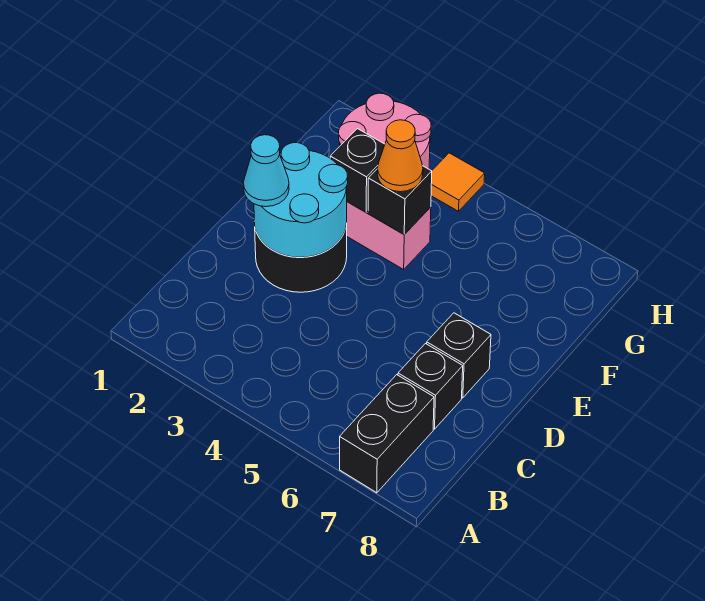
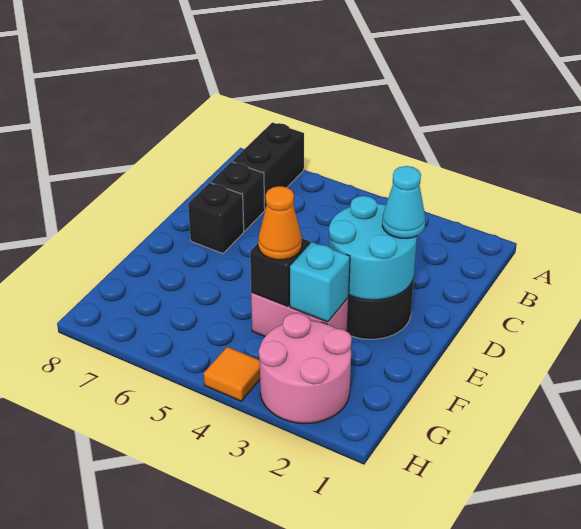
black brick F3 level 2 -> cyan brick F3 level 2

